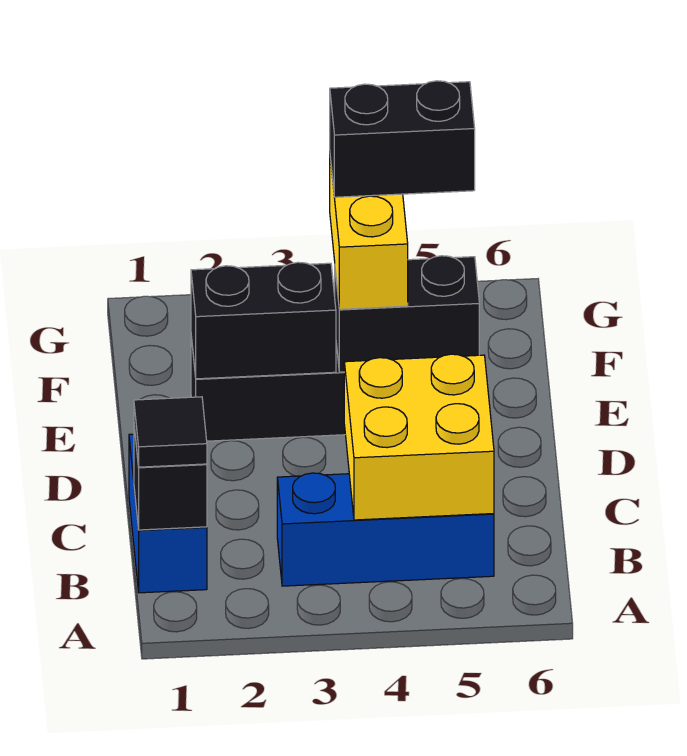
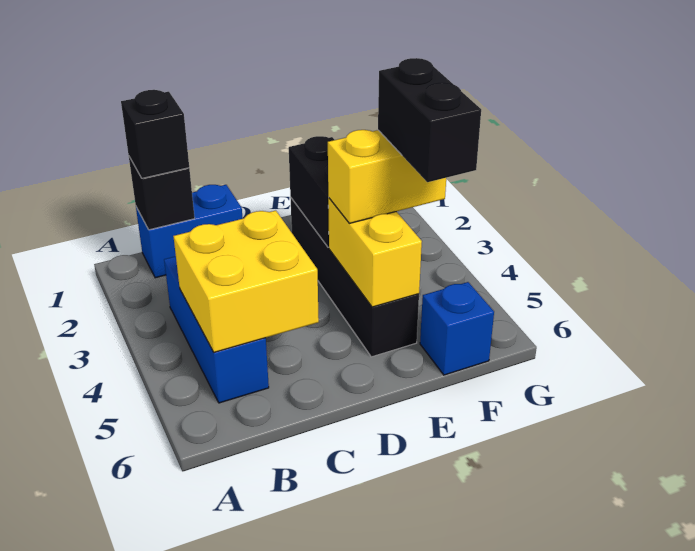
black tile B1 level 3 -> black brick B1 level 3
black brick E4:E5 level 2 -> yellow brick E4:E5 level 2
none -> blue brick F6 level 1

